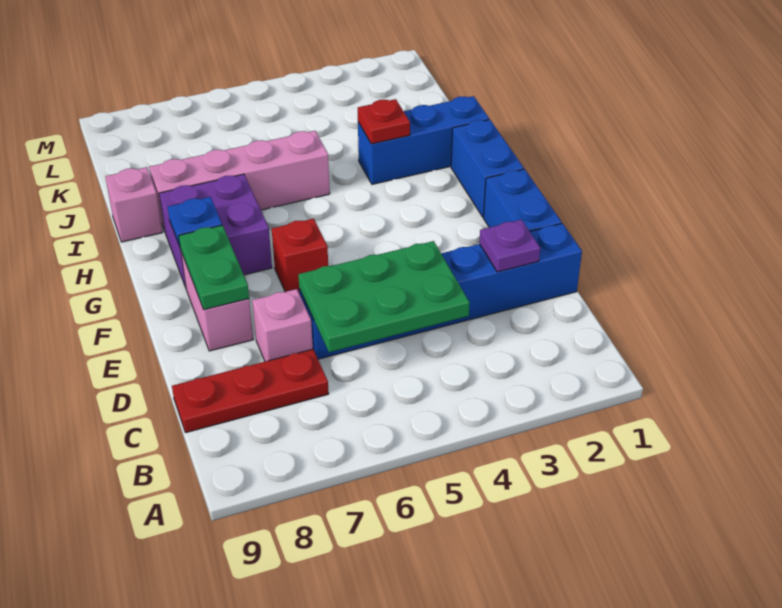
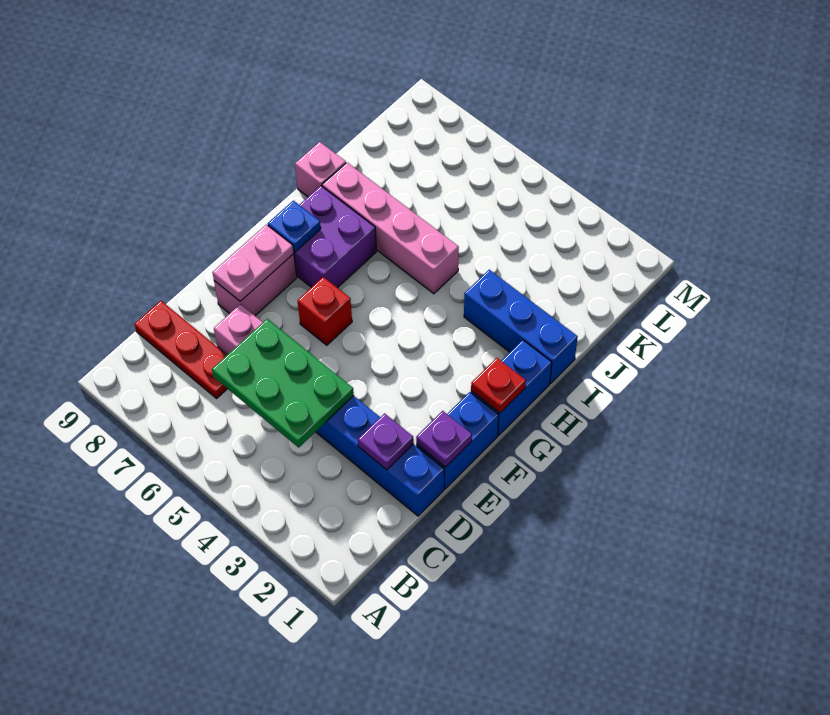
none -> purple plate E1 level 2
green plate E8:F8 level 2 -> pink plate E8:F8 level 2
red plate I3 level 2 -> red plate G1 level 2

